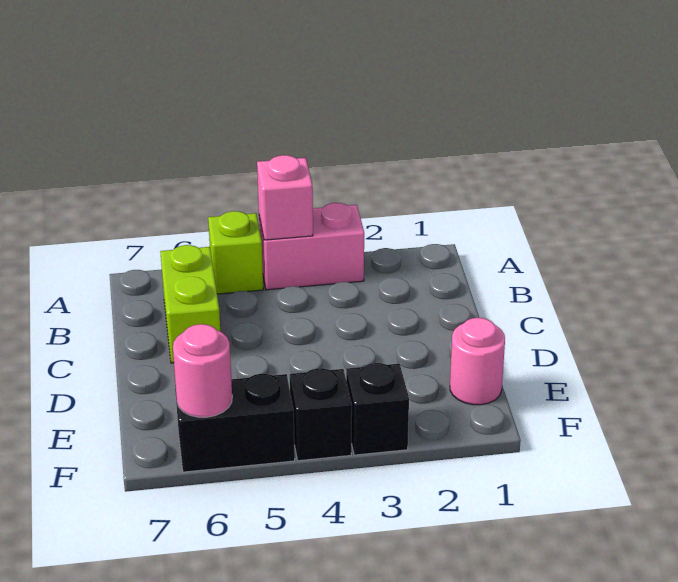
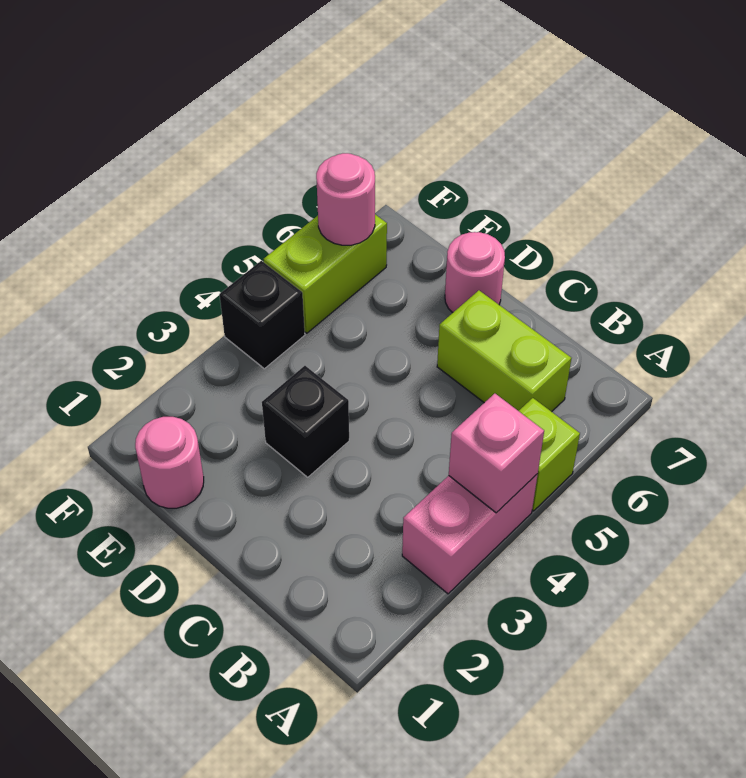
none -> pink round brick D7 level 1
black brick F3 level 1 -> black brick D3 level 1
black brick F5:F6 level 1 -> lime brick F5:F6 level 1

